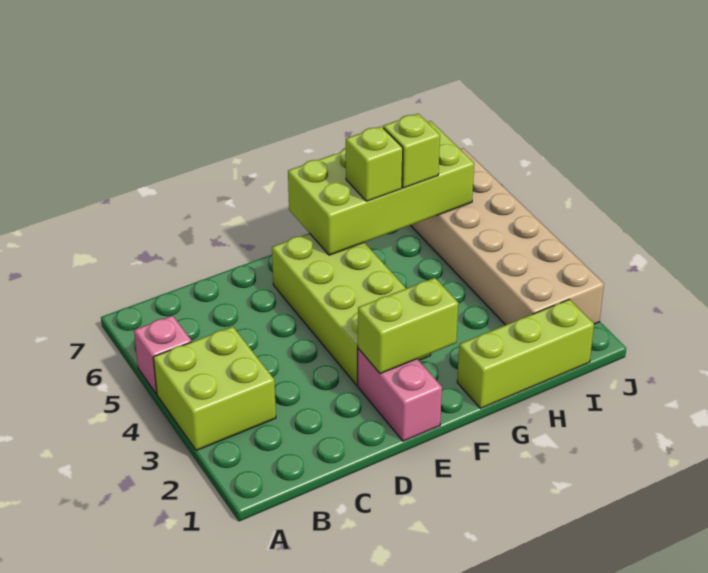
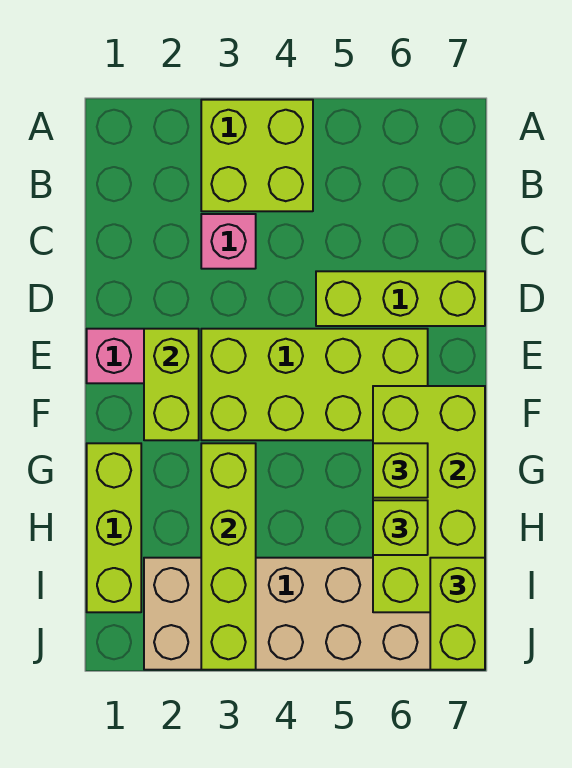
pink brick A5 level 1 -> pink brick C3 level 1
none -> lime brick D5:D7 level 1
none -> lime brick G3:J3 level 2
none -> lime brick I7:J7 level 3

